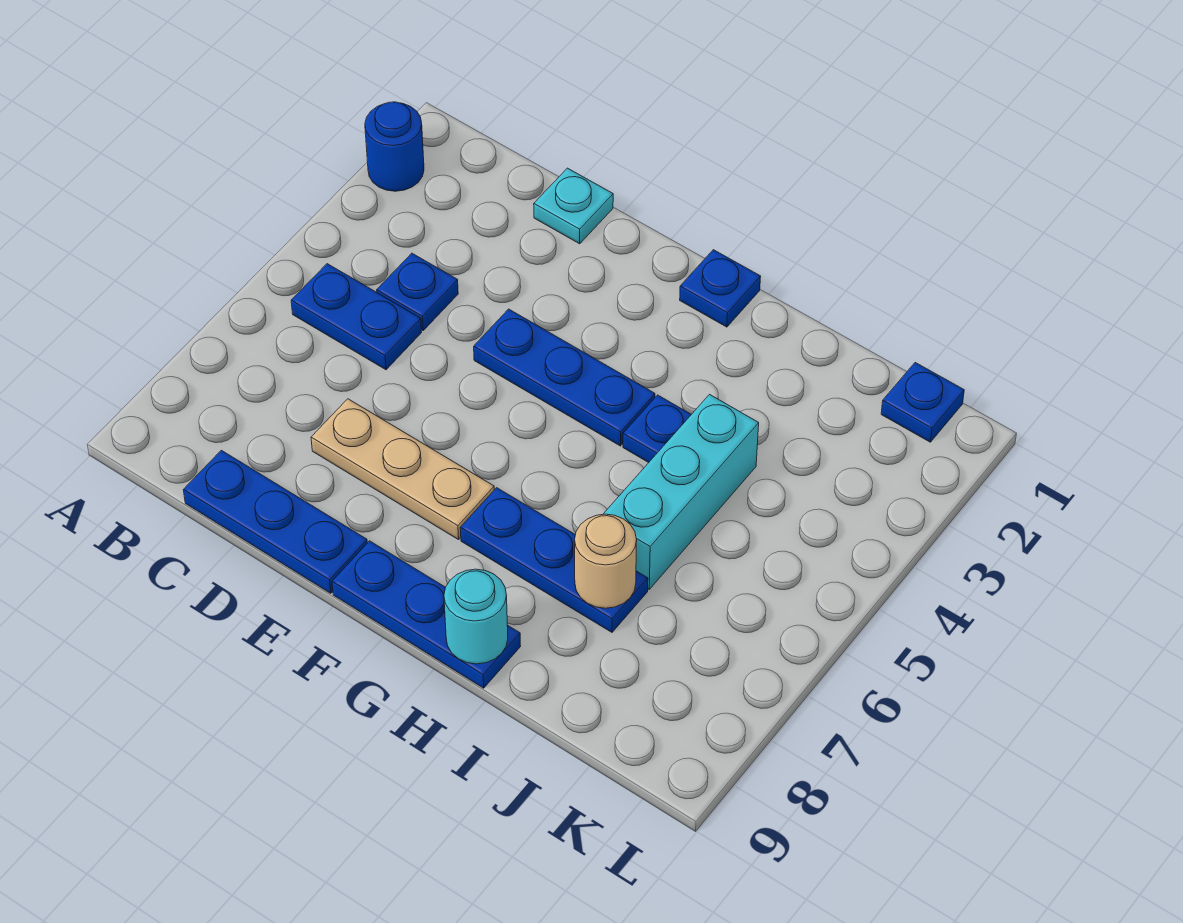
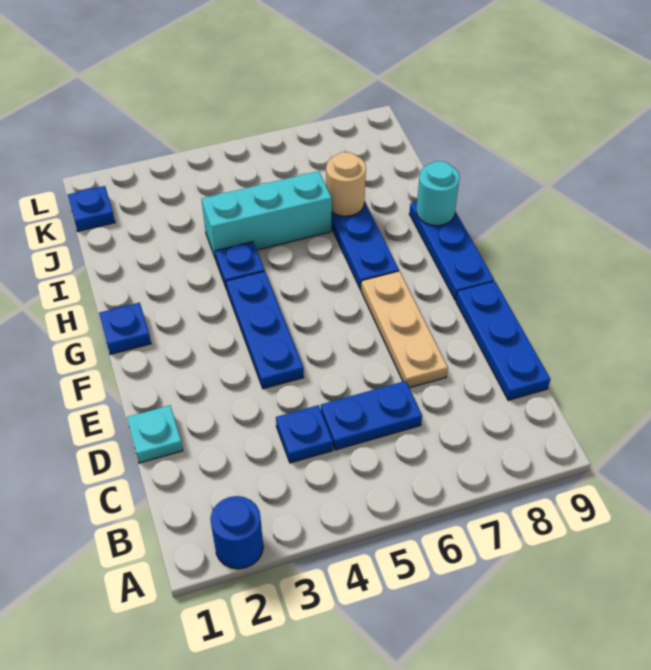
blue plate B5:C5 level 1 -> blue plate C5:C6 level 1

